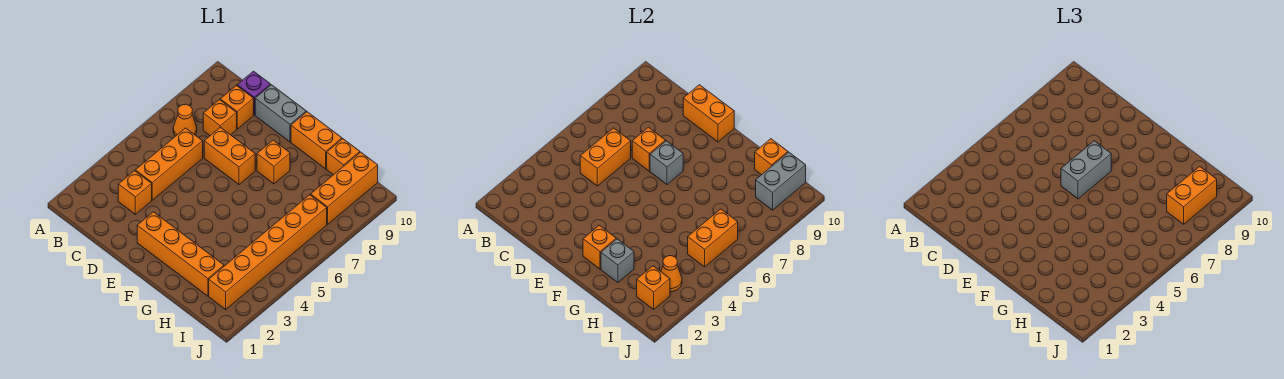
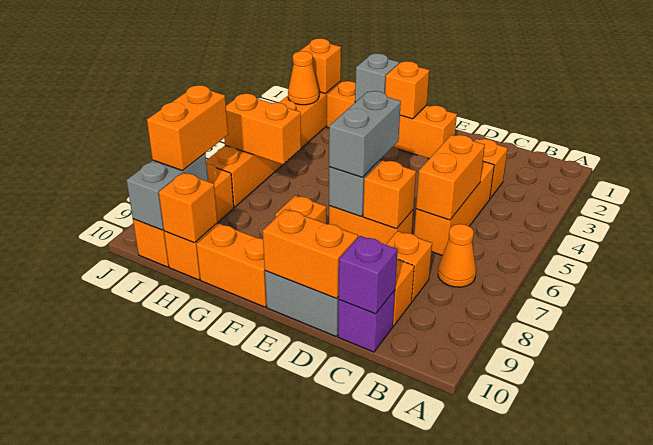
none -> purple brick C10 level 2
orange brick I5:I6 level 2 -> orange brick H6:I6 level 2

